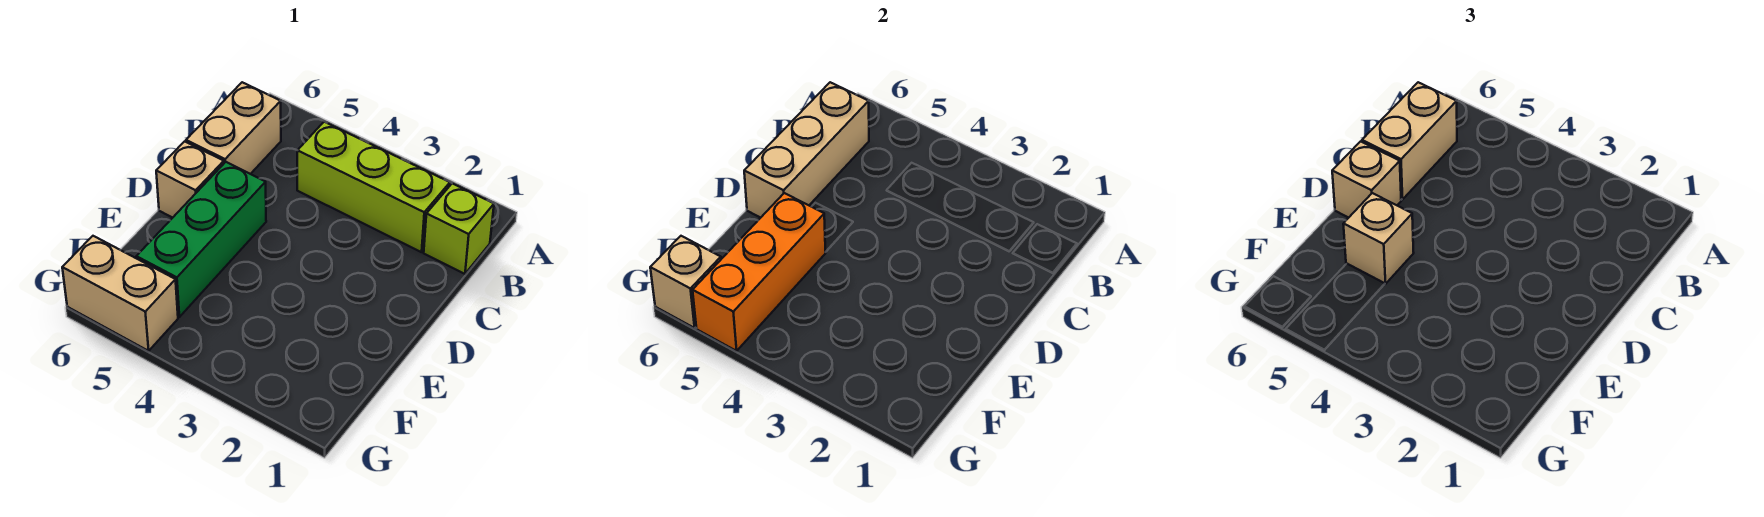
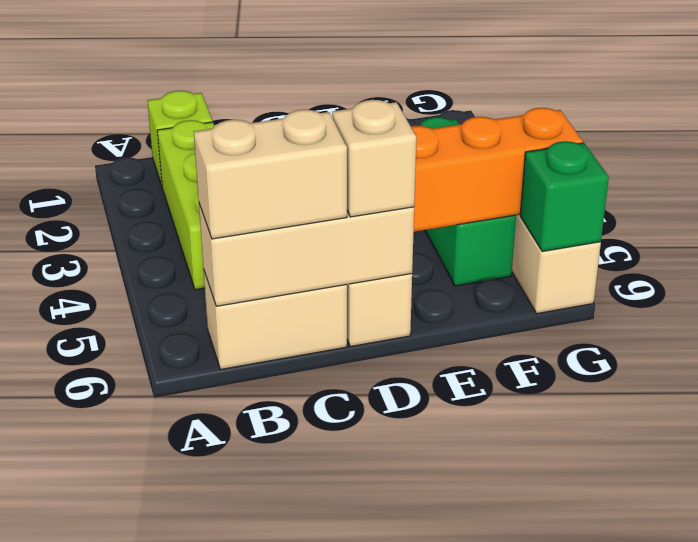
green brick D5:F5 level 1 -> green brick F3:F5 level 1
tan brick E5 level 3 -> none
tan brick G6 level 2 -> green brick G6 level 2

